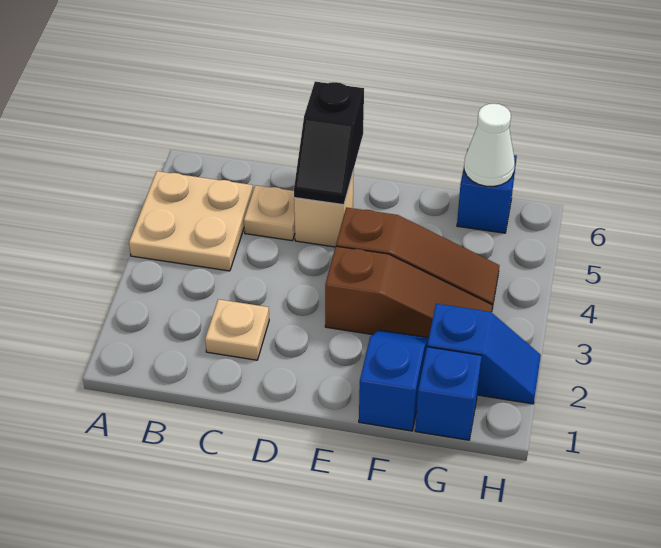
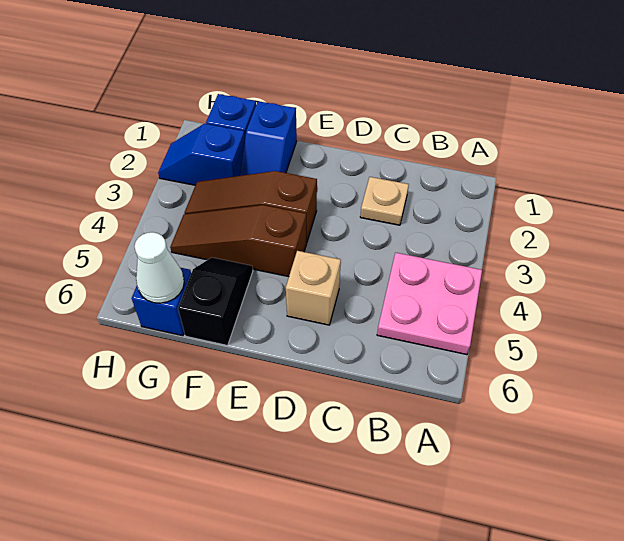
tan plate A4:B5 level 1 -> pink plate A4:B5 level 1
tan plate C5 level 1 -> none
black slope D5:D6 level 2 top 6 -> black slope F5:F6 level 1 top 6

